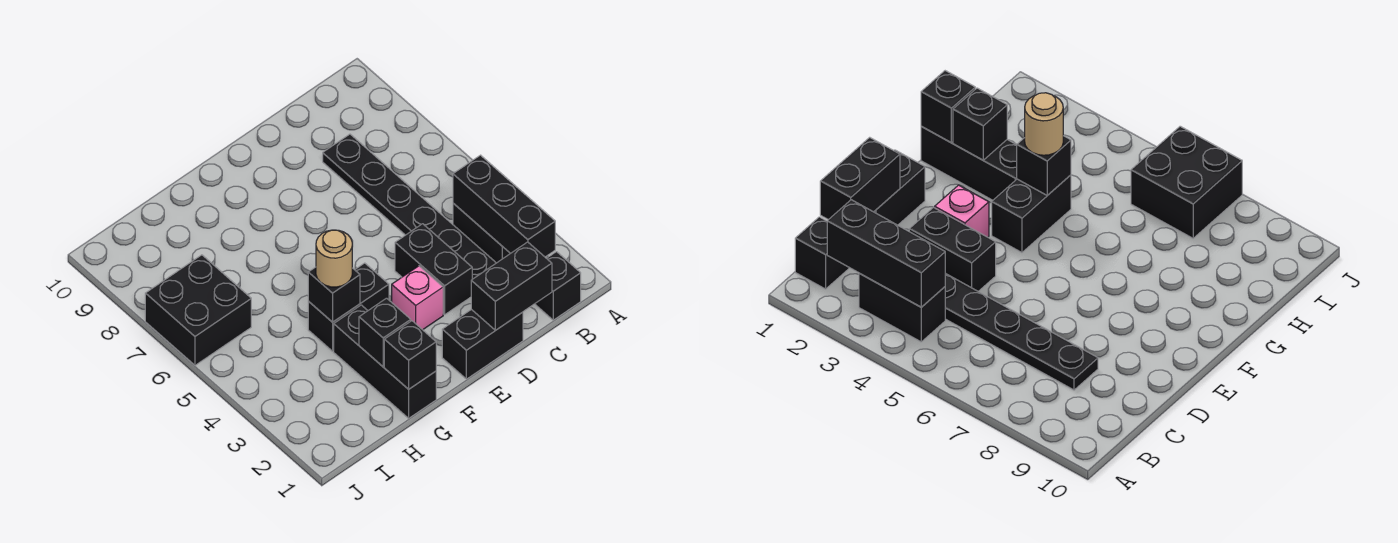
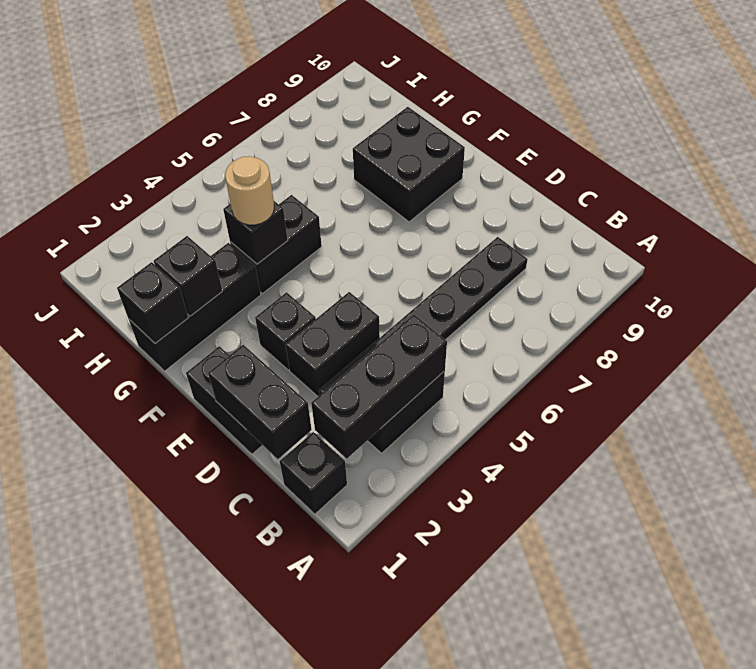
pink brick E3 level 1 -> black brick E3 level 1
black brick F4:G4 level 1 -> black brick G4:G5 level 1
black brick I6:J7 level 1 -> black brick F8:G9 level 1

